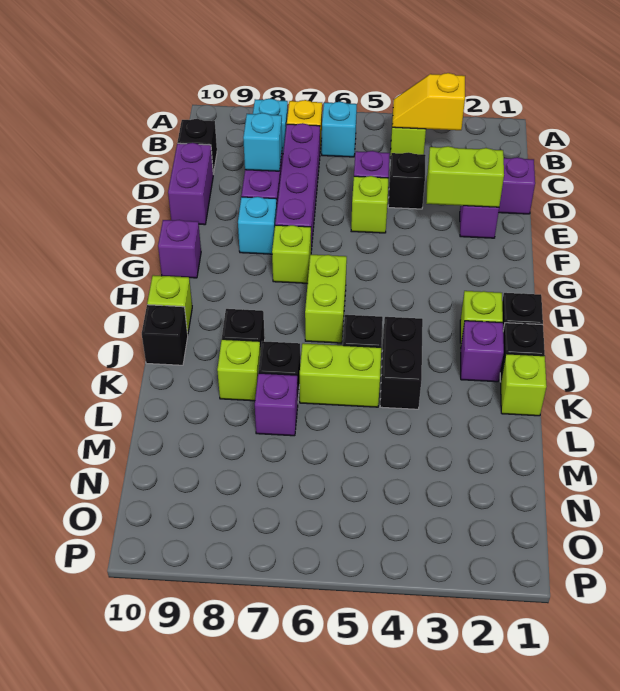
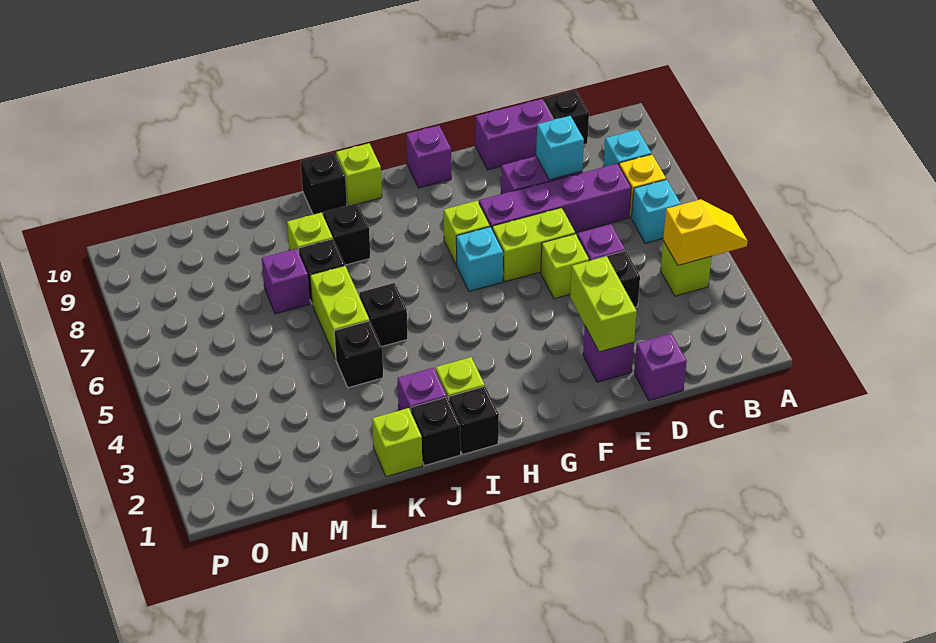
yellow slope B3:B4 level 2 top 3 -> yellow slope A4:B4 level 2 top B
cyan brick F8 level 1 -> cyan brick G6 level 1
lime brick H6:I6 level 1 -> lime brick E6:F6 level 1
black brick J4:K4 level 1 -> black brick K4 level 1

